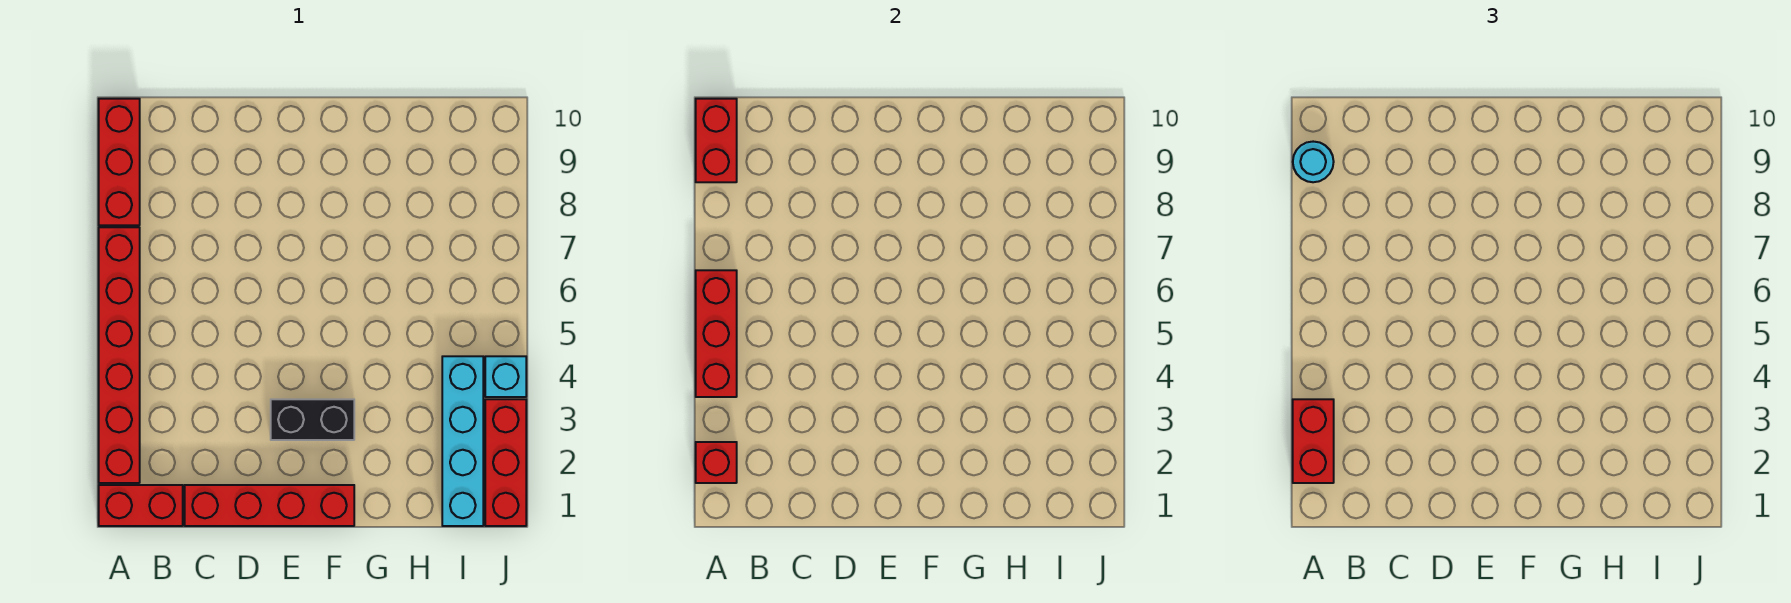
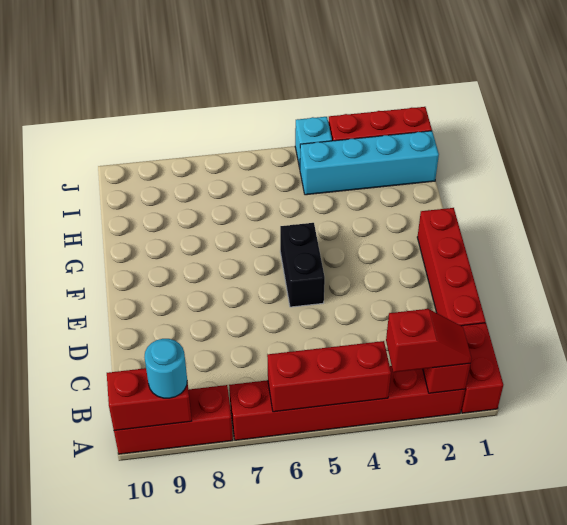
red brick A2:A3 level 3 -> red slope A2:A3 level 3 top 3
black brick E3:F3 level 1 -> black brick E5:F5 level 1

